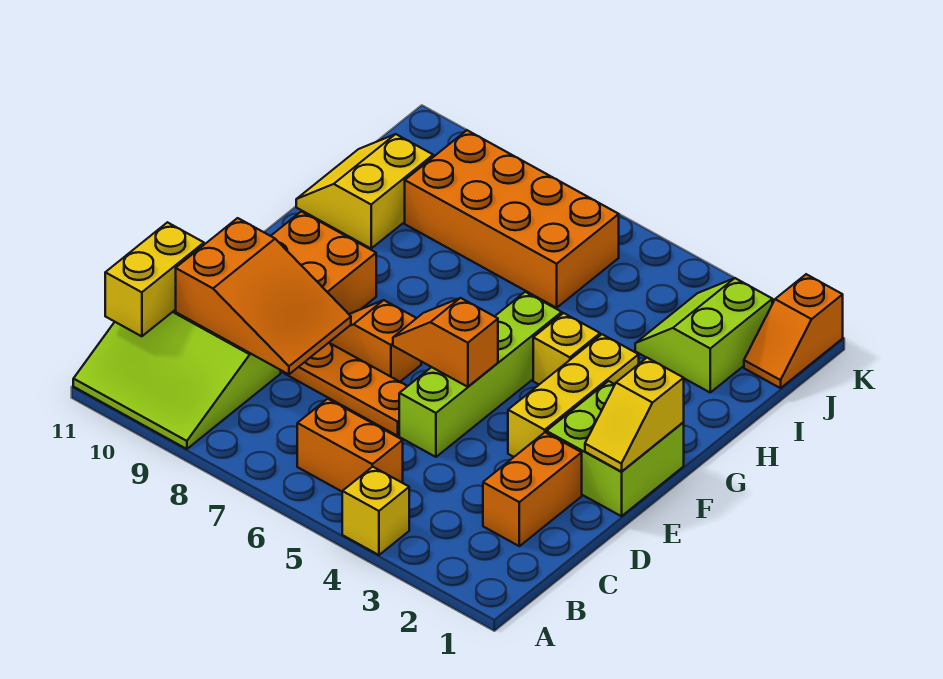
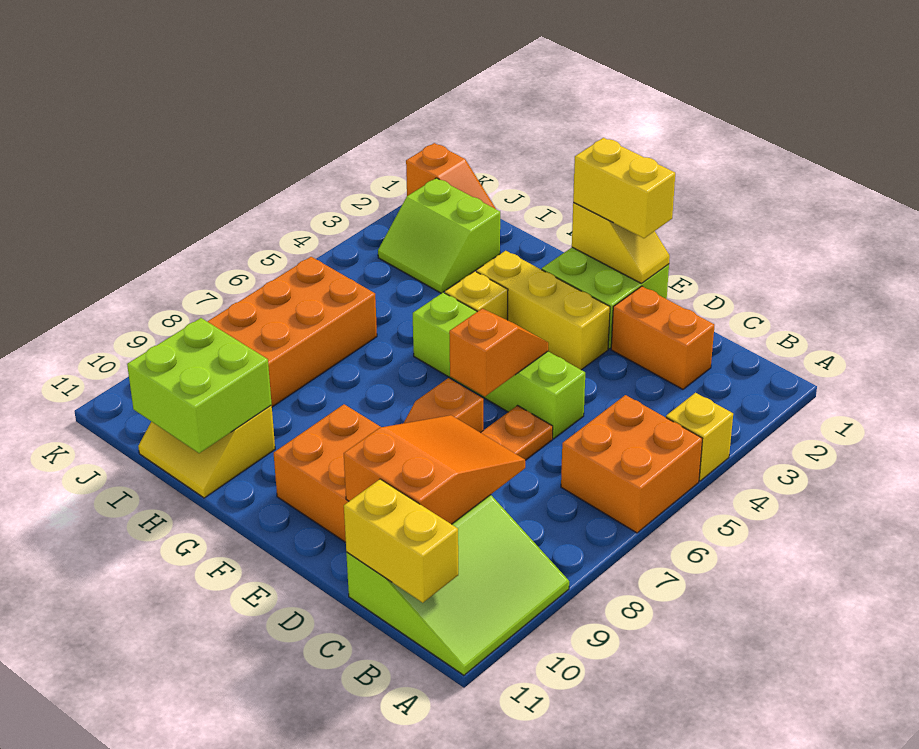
orange brick B5:B6 level 1 -> orange brick A5:B6 level 1
none -> yellow brick E1:F1 level 3
orange slope E5:E6 level 2 top 5 -> orange slope E5:E6 level 2 top 6
none -> lime brick H10:I11 level 2

